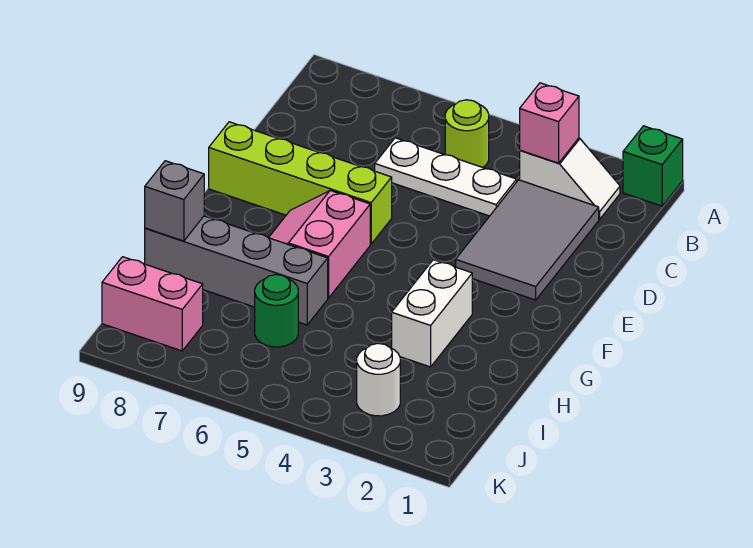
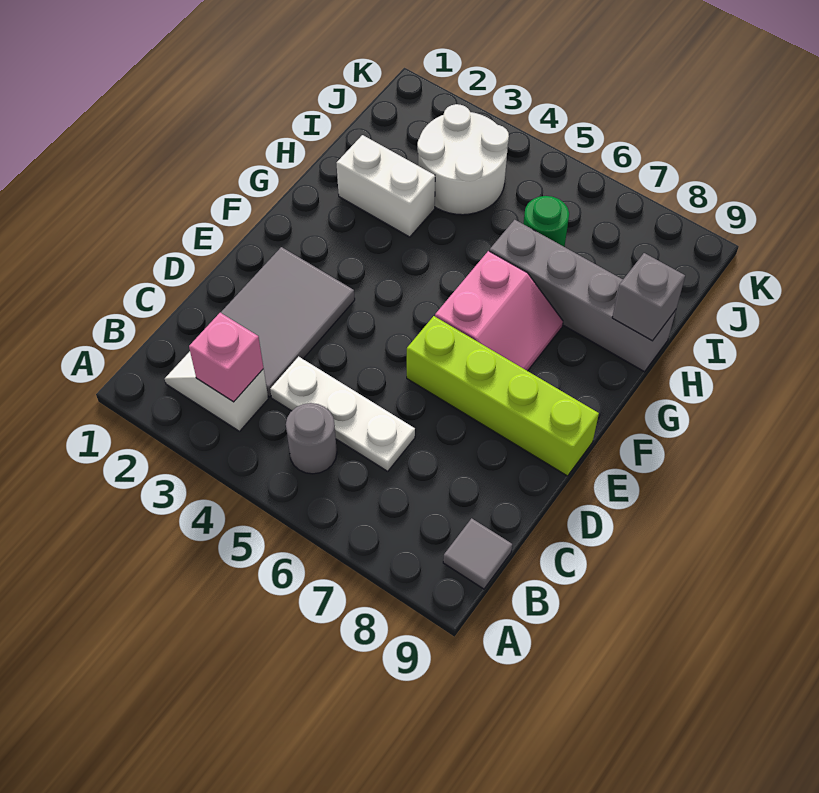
green brick A1 level 1 -> none
lime round brick B5 level 1 -> grey round brick B5 level 1
none -> grey tile B9 level 1
white brick G3:H3 level 1 -> white brick H2:H3 level 1
white round brick J3 level 1 -> white round brick I3:J4 level 1
pink brick J8:J9 level 1 -> none

